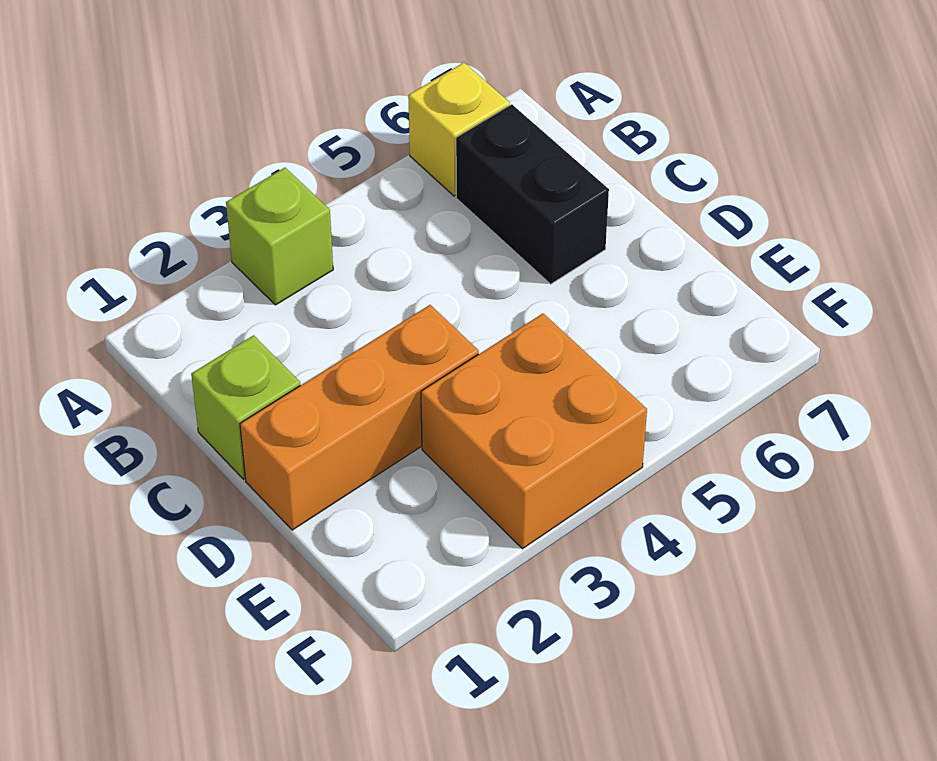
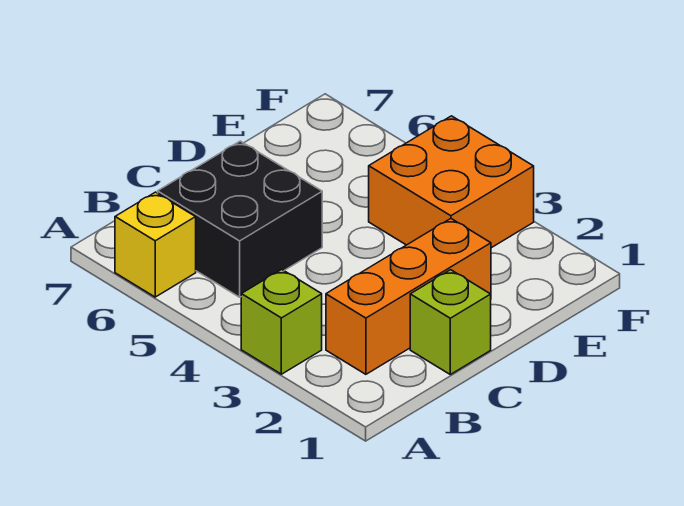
black brick B6:C6 level 1 -> black brick B5:C6 level 1
orange brick D1:D3 level 1 -> orange brick B2:D2 level 1

